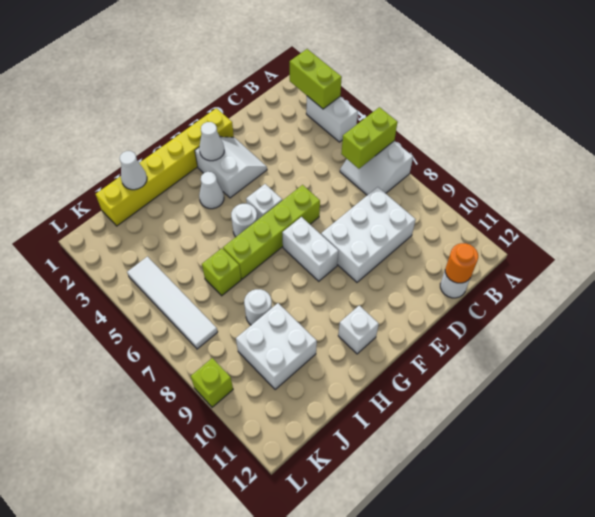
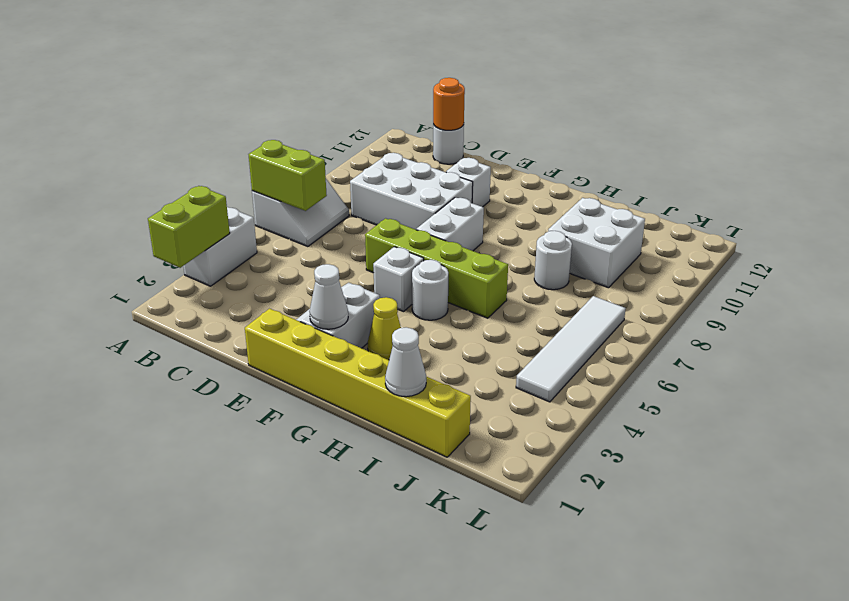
white cone G3 level 1 -> yellow cone G3 level 1
white brick G11 level 1 -> white brick E10 level 1
lime brick I6 level 1 -> none
lime brick L9 level 1 -> none

